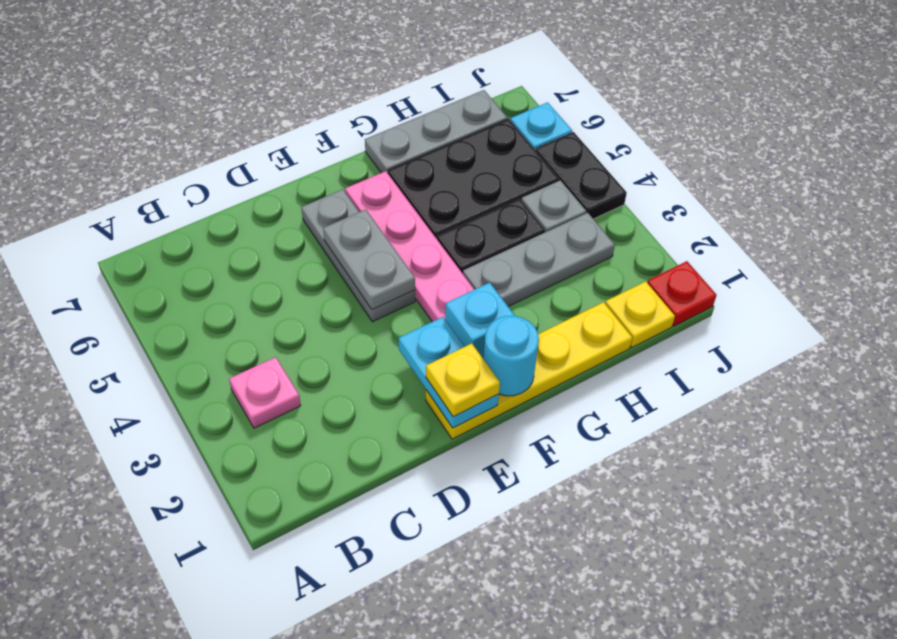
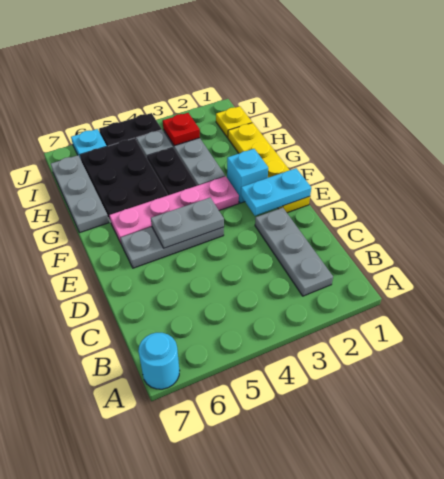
none -> grey plate B2:D2 level 1
pink plate B3 level 1 -> none
yellow plate E1 level 3 -> none
cyan round brick F1 level 2 -> cyan round brick A7 level 1
red plate J1 level 1 -> red plate I3 level 2

